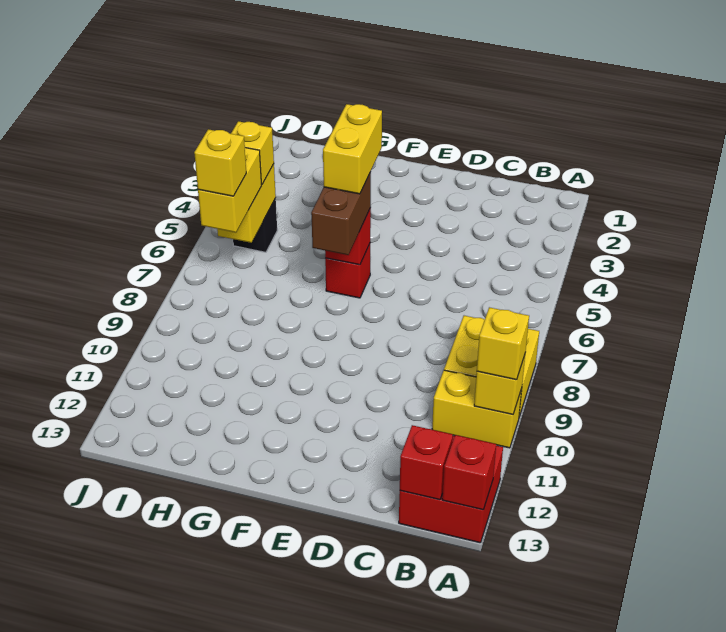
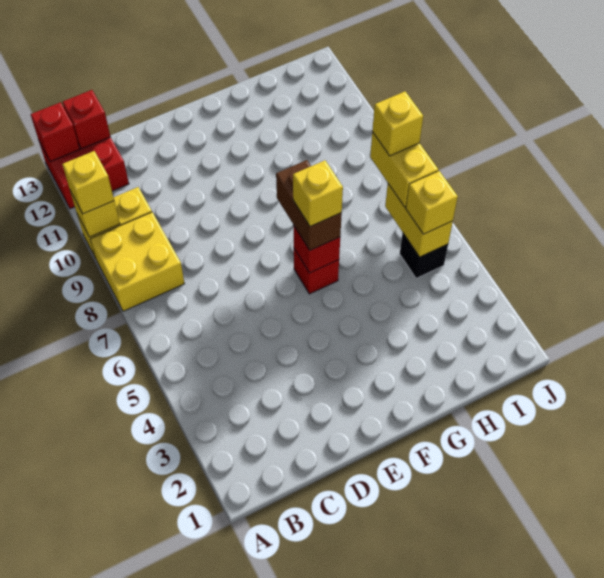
yellow brick F5:F6 level 4 -> yellow brick F6 level 4

